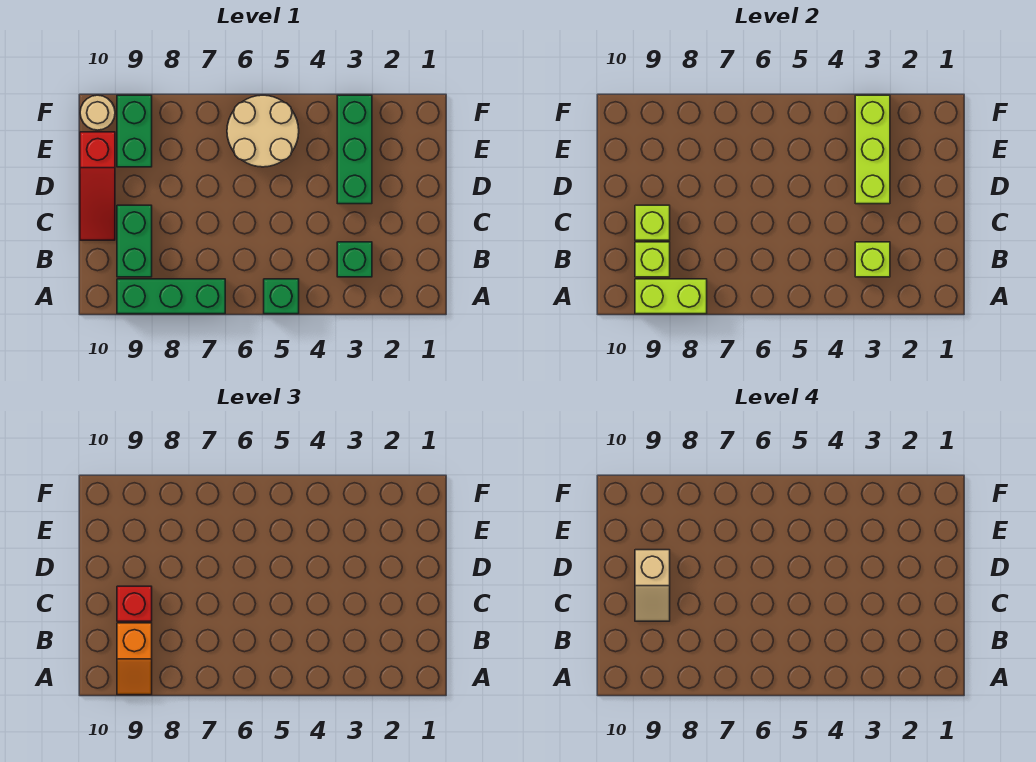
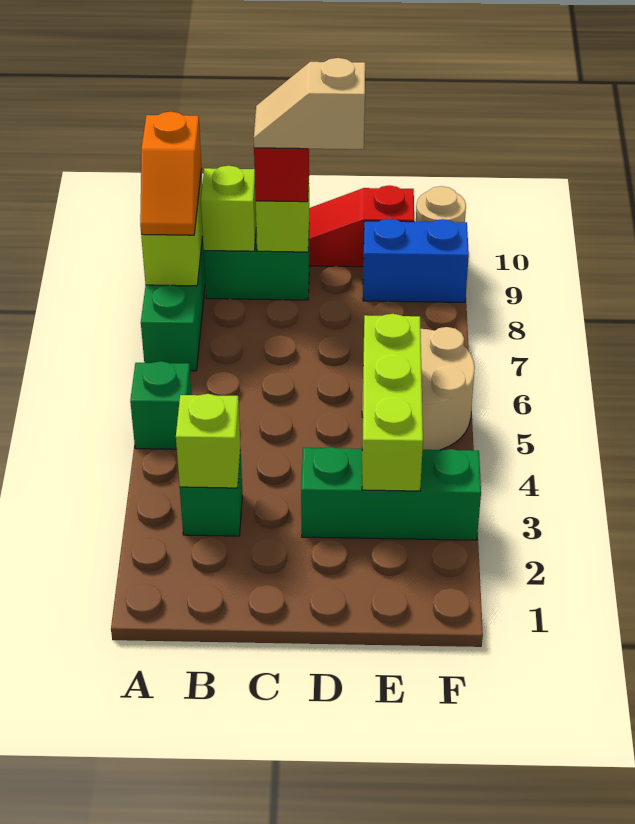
orange slope A9:B9 level 3 top B -> orange slope A8:A9 level 3 top 9
lime brick D3:F3 level 2 -> lime brick E3:E5 level 2
green brick E9:F9 level 1 -> blue brick E9:F9 level 1

